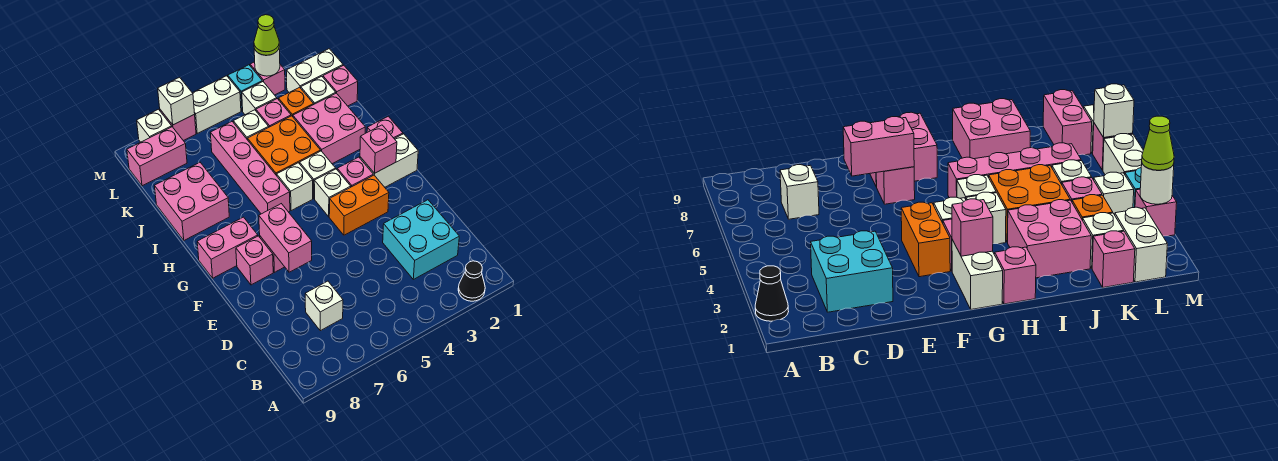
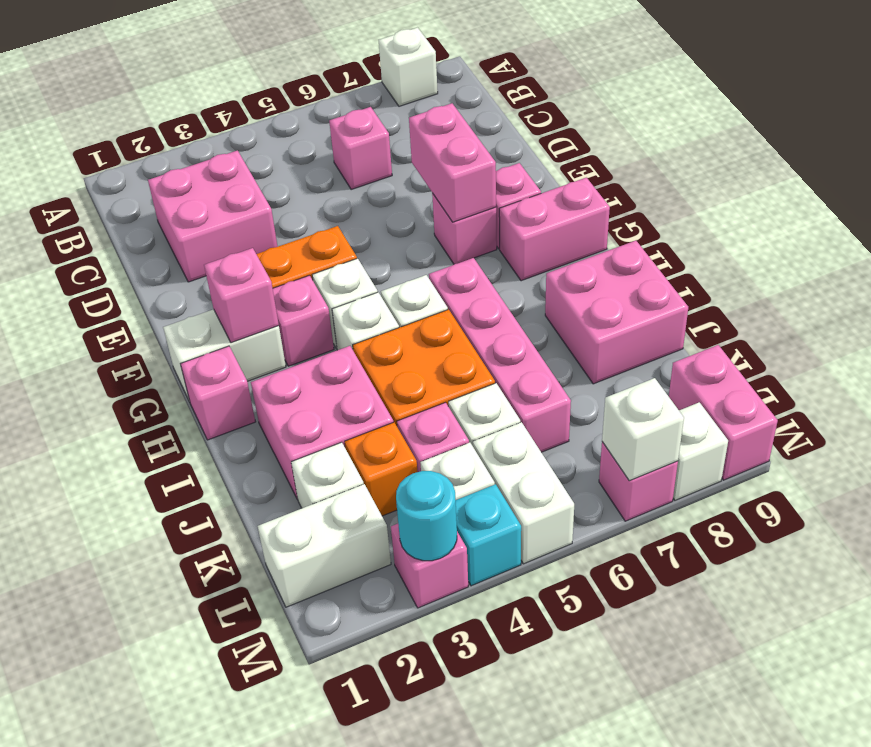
black cone A2 level 1 -> none
cyan brick C2:D3 level 1 -> pink brick C2:D3 level 1
white brick C7 level 1 -> white brick A8 level 1
pink brick K1 level 1 -> pink brick C6 level 1
pink brick L8:L9 level 1 -> pink brick L9:M9 level 1
white round brick M3 level 2 -> cyan round brick M3 level 2
lime cone M3 level 3 -> none
white brick M5:M6 level 1 -> white brick L5:M5 level 1

